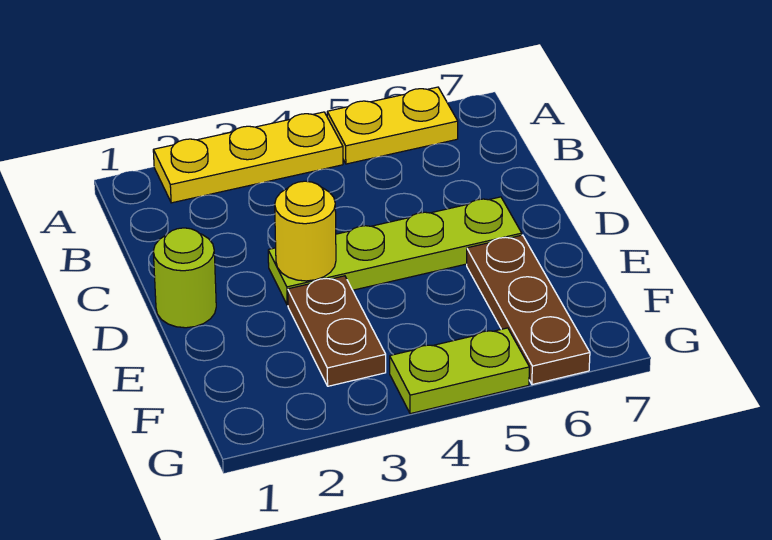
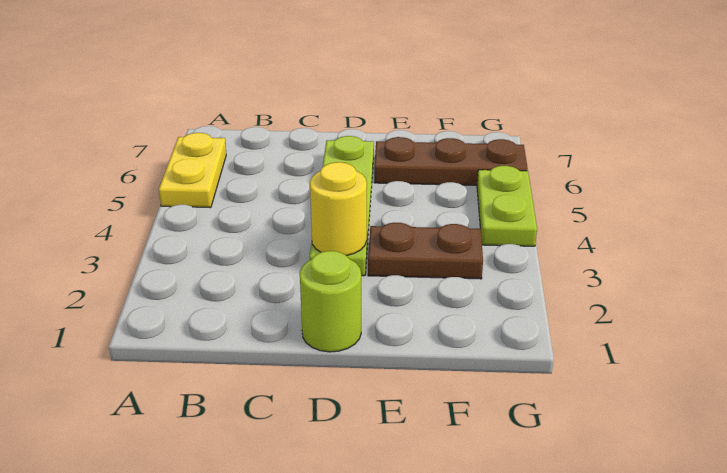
yellow plate A2:A4 level 1 -> none

